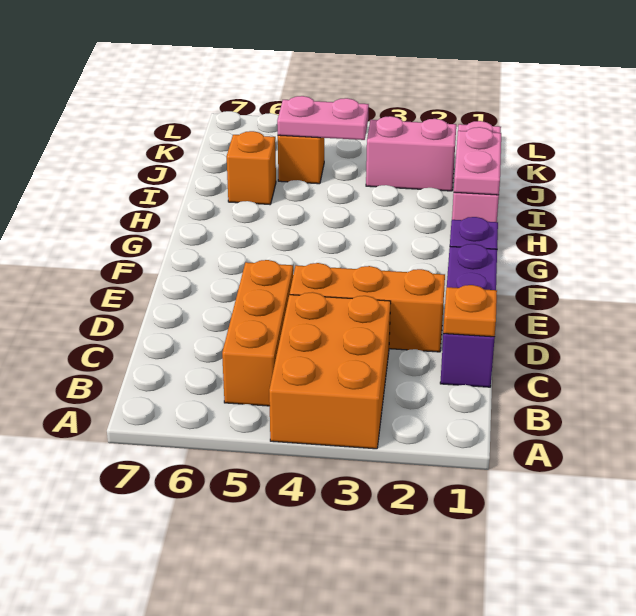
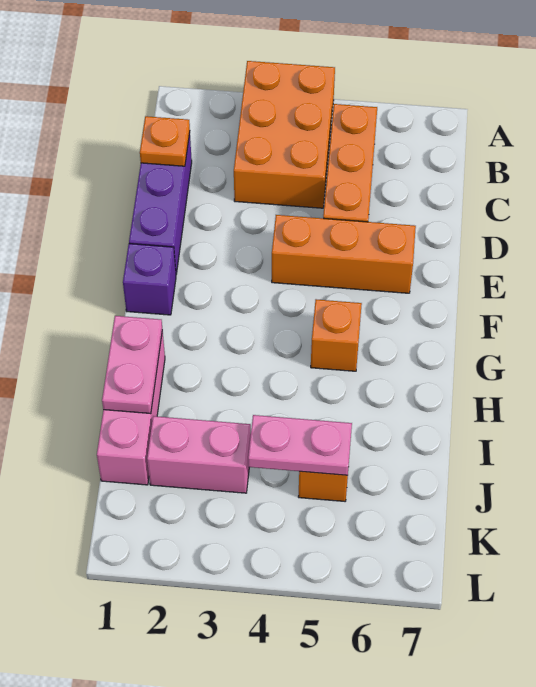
orange brick D2:D4 level 1 -> orange brick E4:E6 level 1
orange brick I6 level 1 -> orange brick G5 level 1

